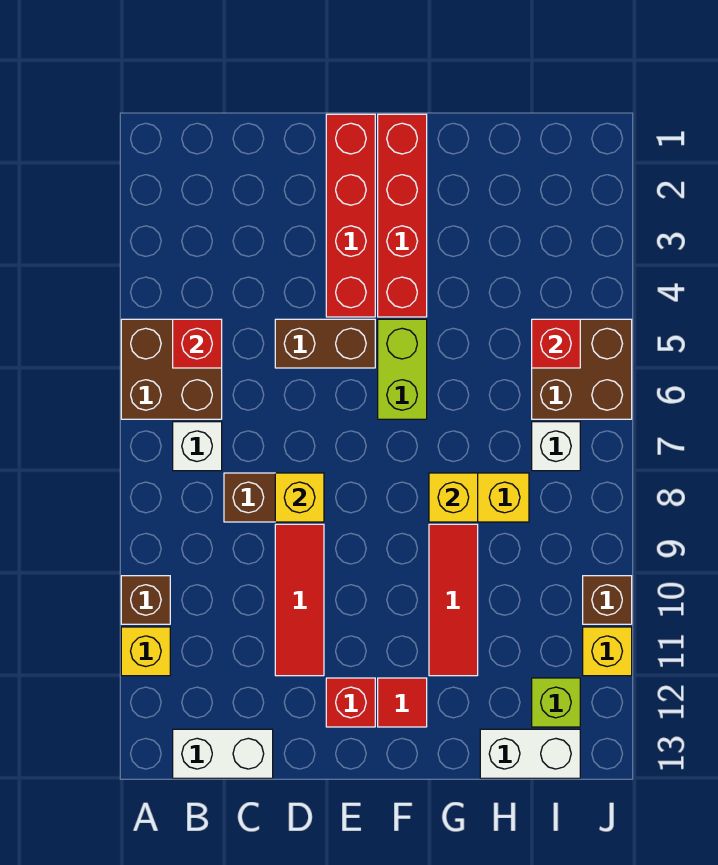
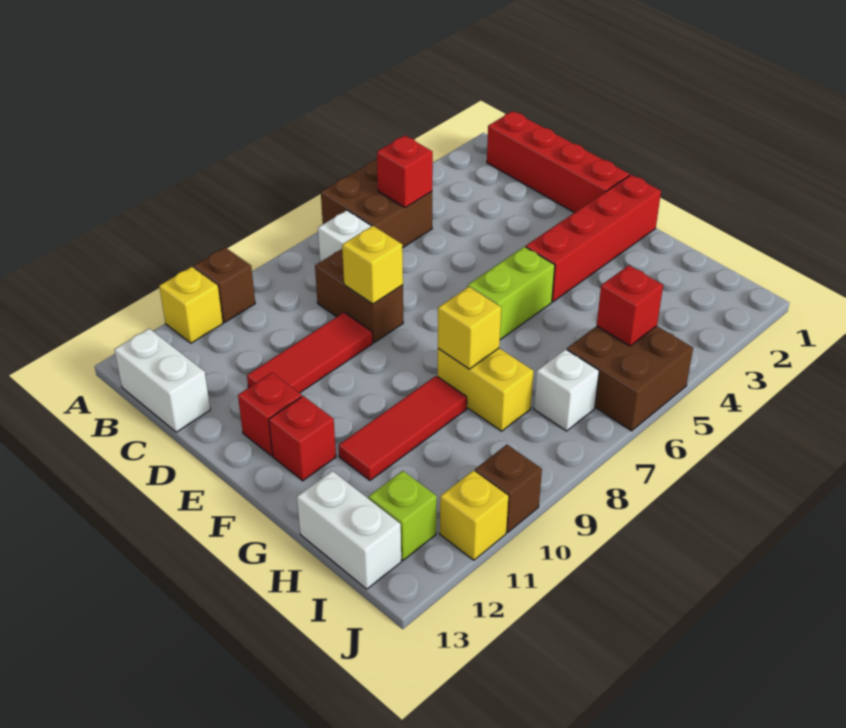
brown brick D5:E5 level 1 -> none
red brick E1:E4 level 1 -> red brick B1:E1 level 1
red tile F12 level 1 -> red brick F12 level 1

